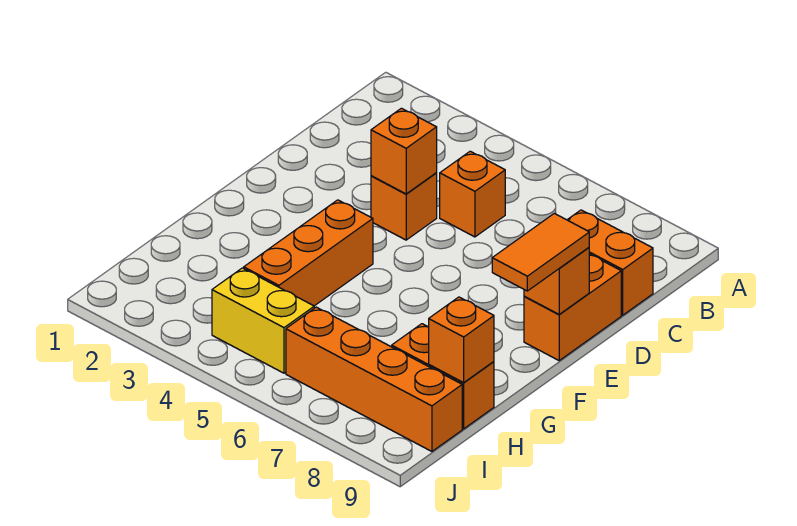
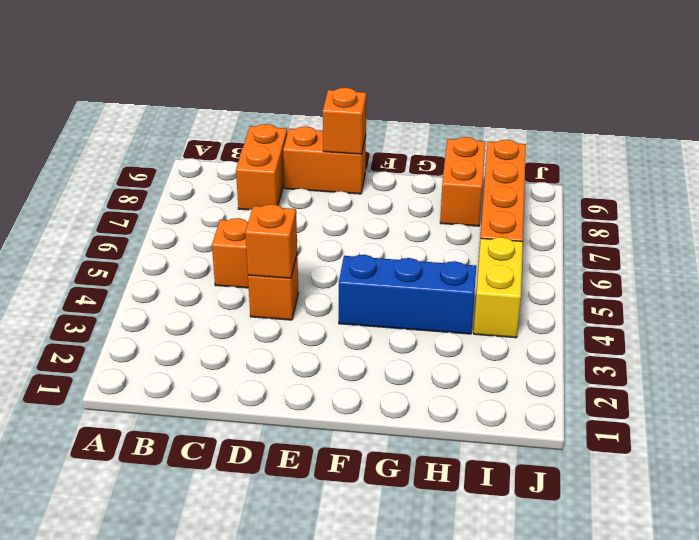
orange tile E9:F9 level 3 -> none
orange brick F4:H4 level 1 -> blue brick F4:H4 level 1
orange brick H9 level 2 -> none

